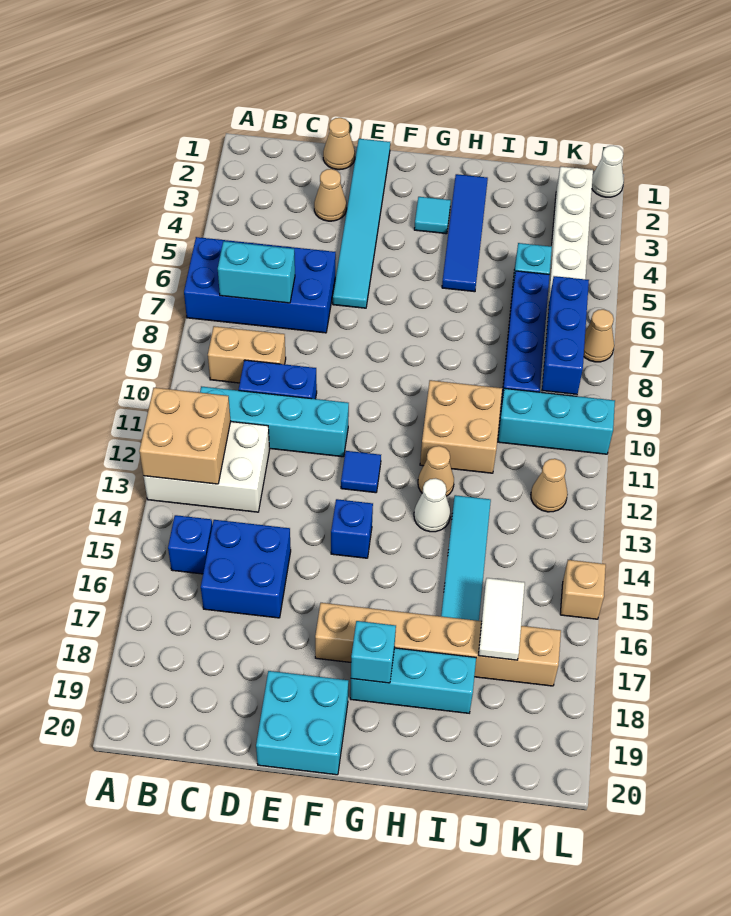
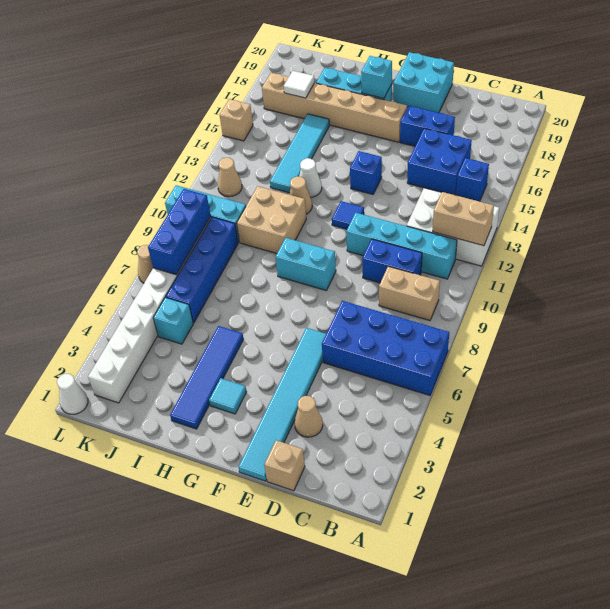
tan brick A12:B13 level 2 -> tan brick A12:B12 level 2
cyan brick B7:C7 level 2 -> cyan brick F9:G9 level 1
tan cone D1 level 1 -> tan brick D1 level 1
none -> blue brick D17:E17 level 1
white tile J16:J17 level 2 -> white tile J17 level 2

